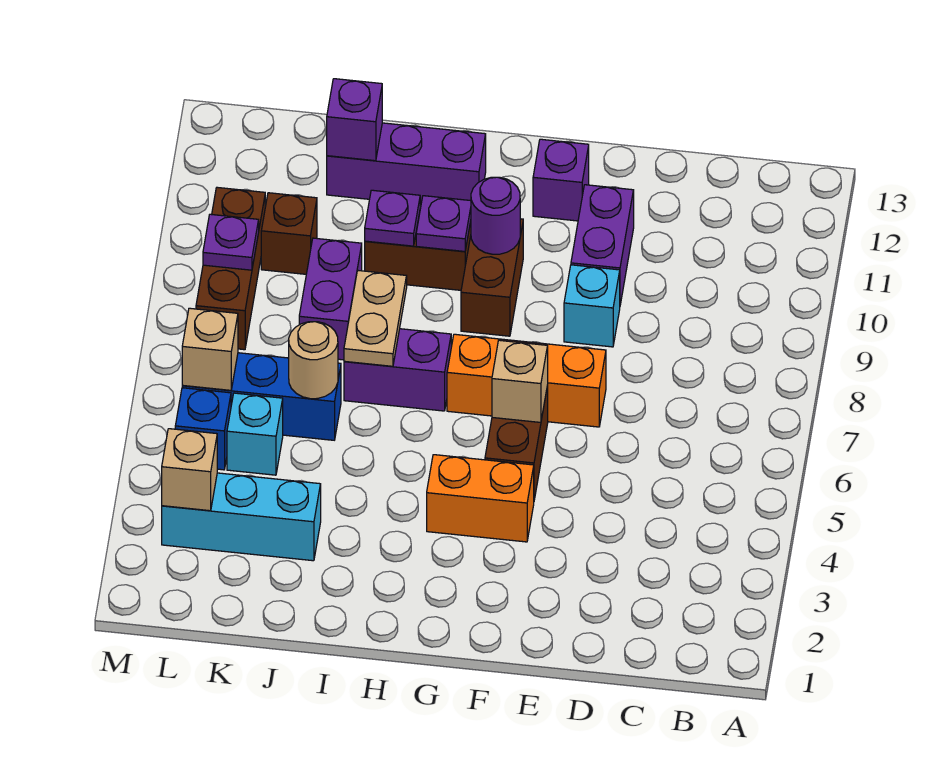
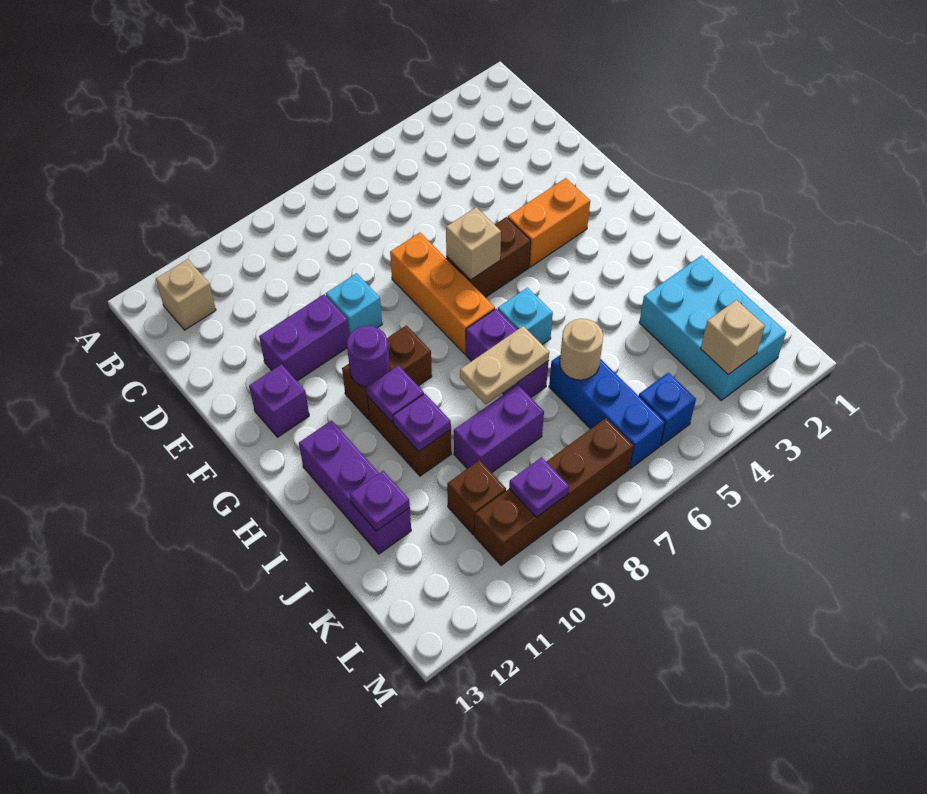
orange brick F4:G4 level 1 -> orange brick F3:F4 level 1
cyan brick J3:L3 level 1 -> cyan brick J2:L3 level 1
purple brick J12 level 2 -> purple plate J12 level 2
cyan brick K5 level 1 -> cyan brick H6 level 1
tan brick L6 level 2 -> tan brick B12 level 1
brown brick L8:L10 level 1 -> brown brick L7:L10 level 1

